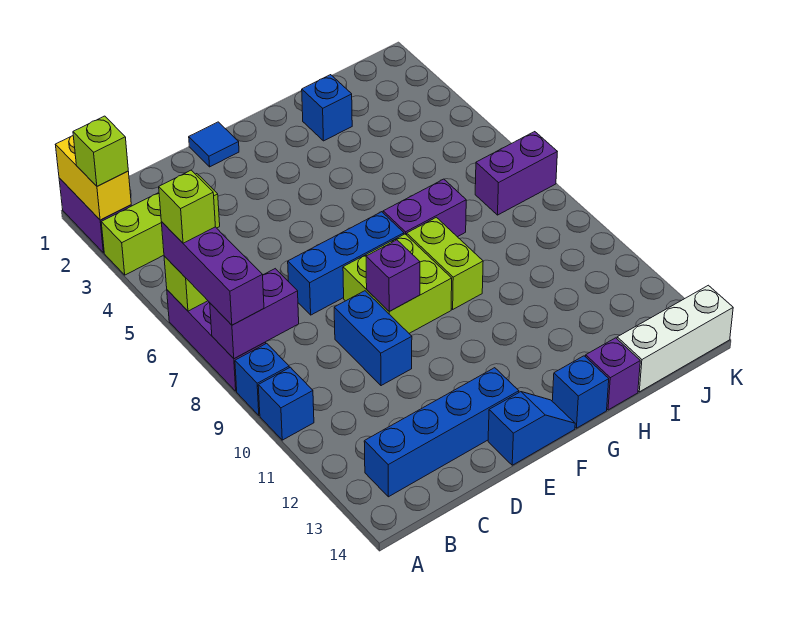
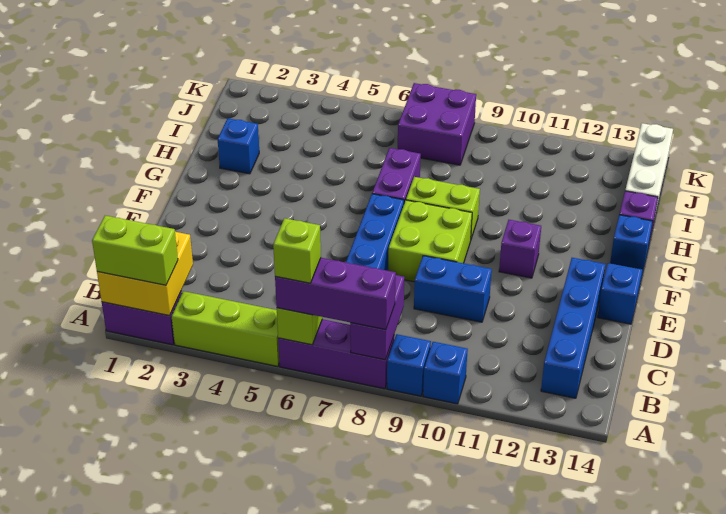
yellow brick A1:A2 level 2 -> yellow brick A1:B2 level 2
lime brick A2 level 3 -> lime brick A1:A2 level 3
lime brick A3:C3 level 1 -> lime brick A3:A5 level 1
blue tile E1 level 1 -> none
purple brick E9 level 2 -> purple brick F11 level 1
purple brick J7:K7 level 1 -> purple brick J7:K8 level 1

